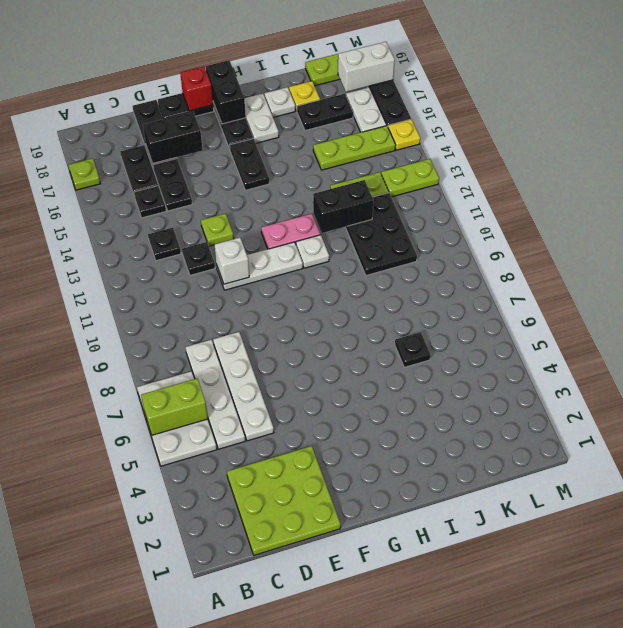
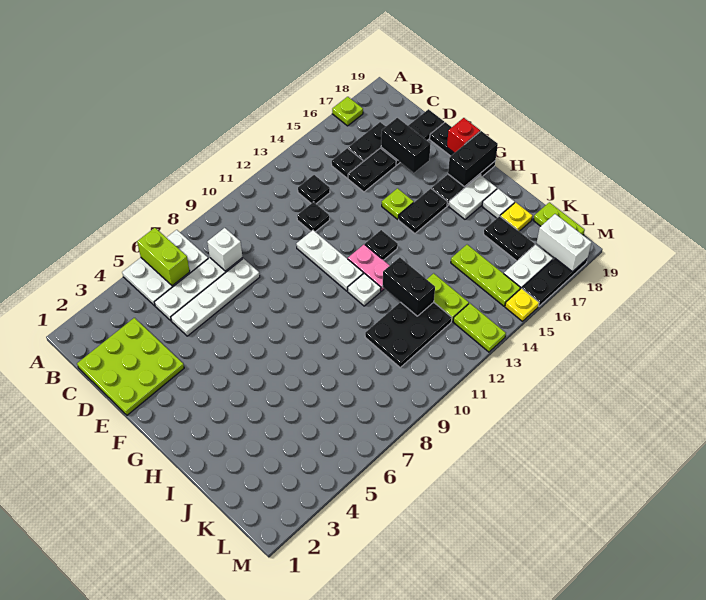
white brick E11 level 2 -> white brick C8 level 2
lime plate E13 level 1 -> lime plate F15 level 1
black plate J6 level 1 -> black plate G13 level 1

